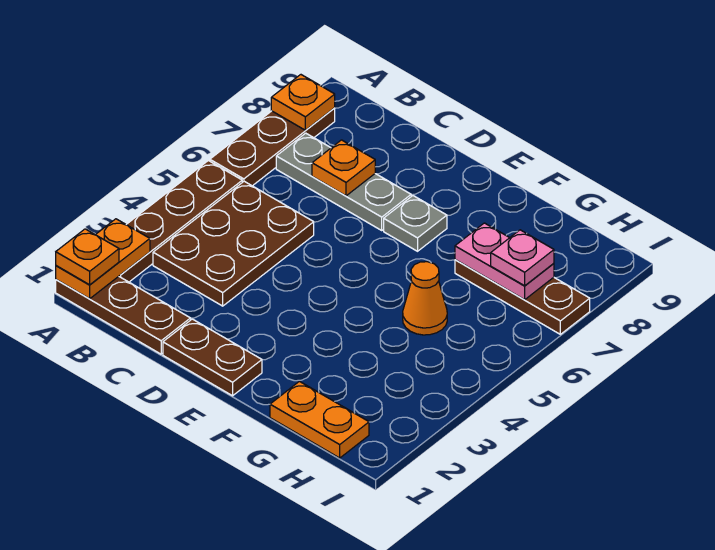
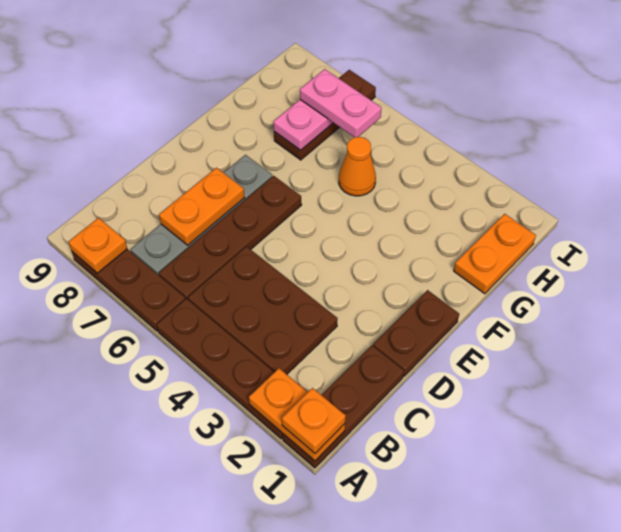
none -> brown plate B6:E6 level 1
orange plate C7 level 2 -> orange plate C7:D7 level 2
pink plate H7 level 3 -> pink plate H6:H7 level 3

